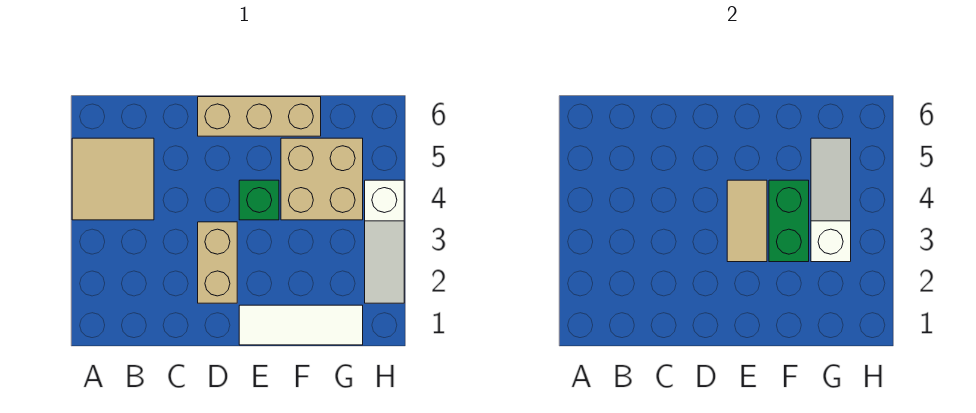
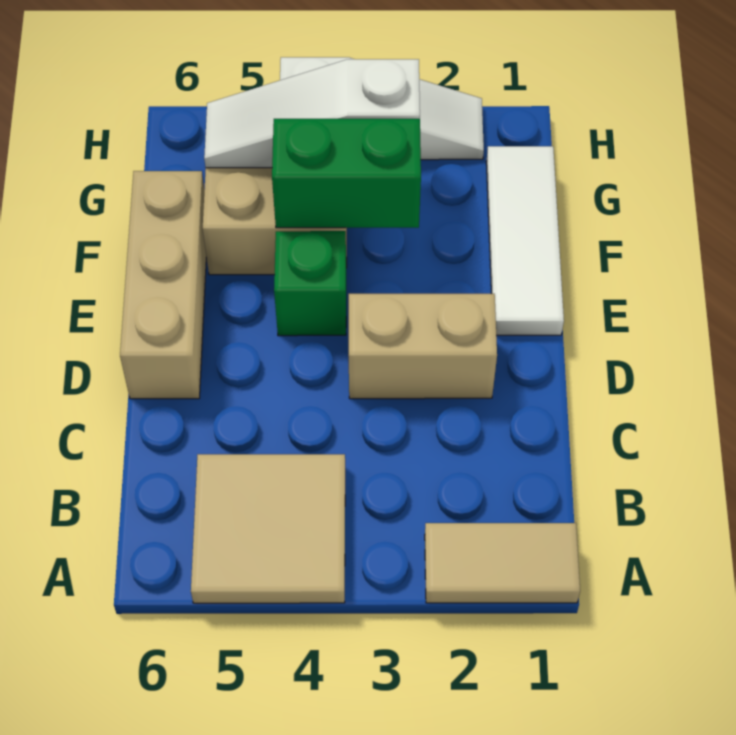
tan tile E3:E4 level 2 -> tan tile A1:A2 level 1

